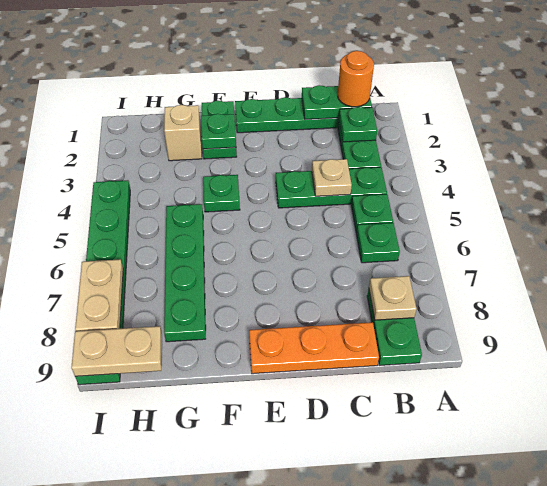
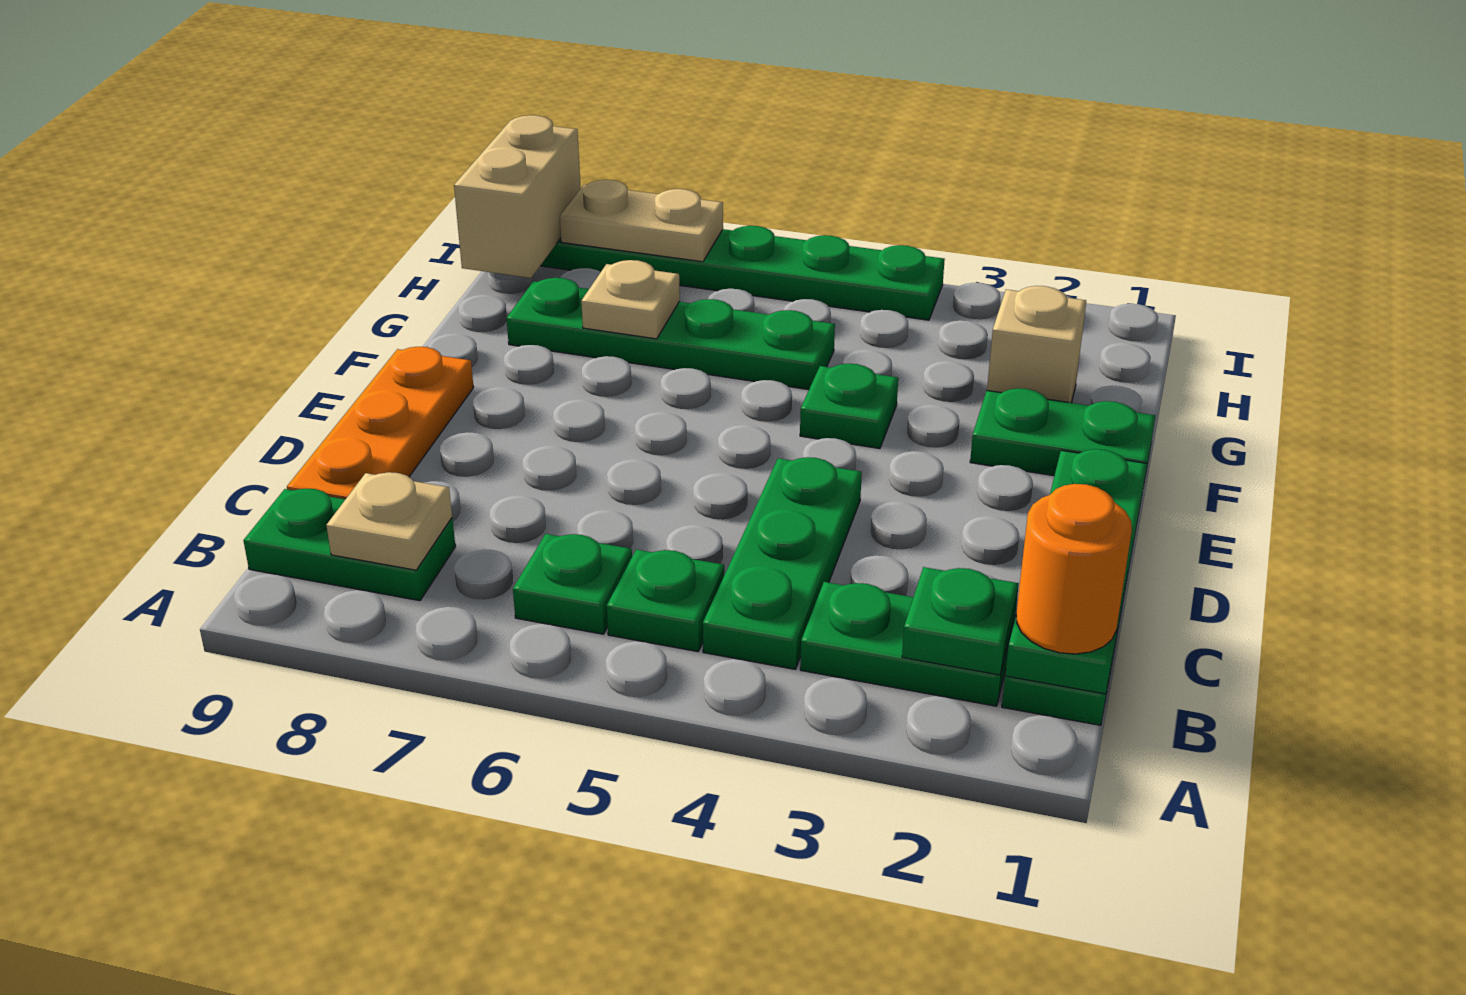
tan plate C4 level 2 -> tan plate G7 level 2
green plate F2 level 2 -> none
tan plate H9:I9 level 2 -> tan brick H9:I9 level 2

